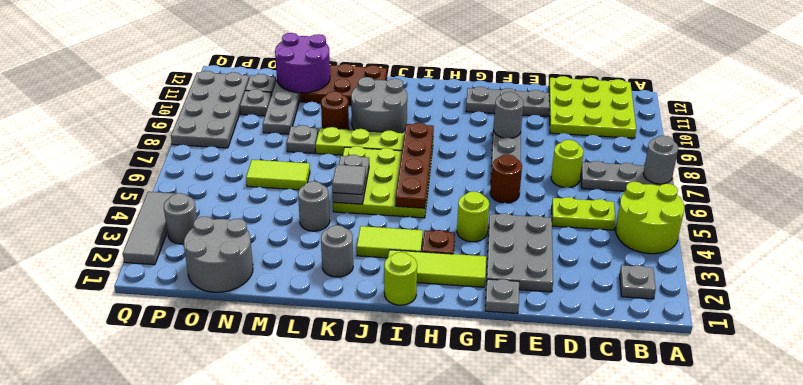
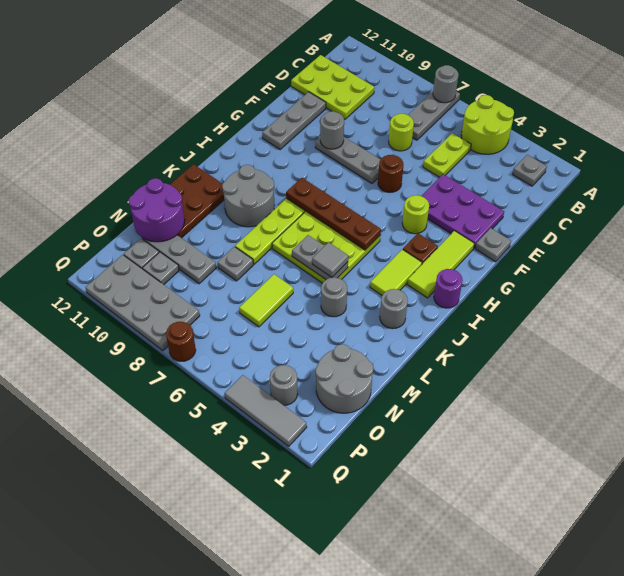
lime plate B10:D12 level 1 -> lime plate C10:D12 level 1
grey plate E2:F4 level 1 -> purple plate E2:F4 level 1
lime round brick I1 level 1 -> purple round brick I1 level 1
brown round brick L9 level 1 -> brown round brick Q7 level 1

